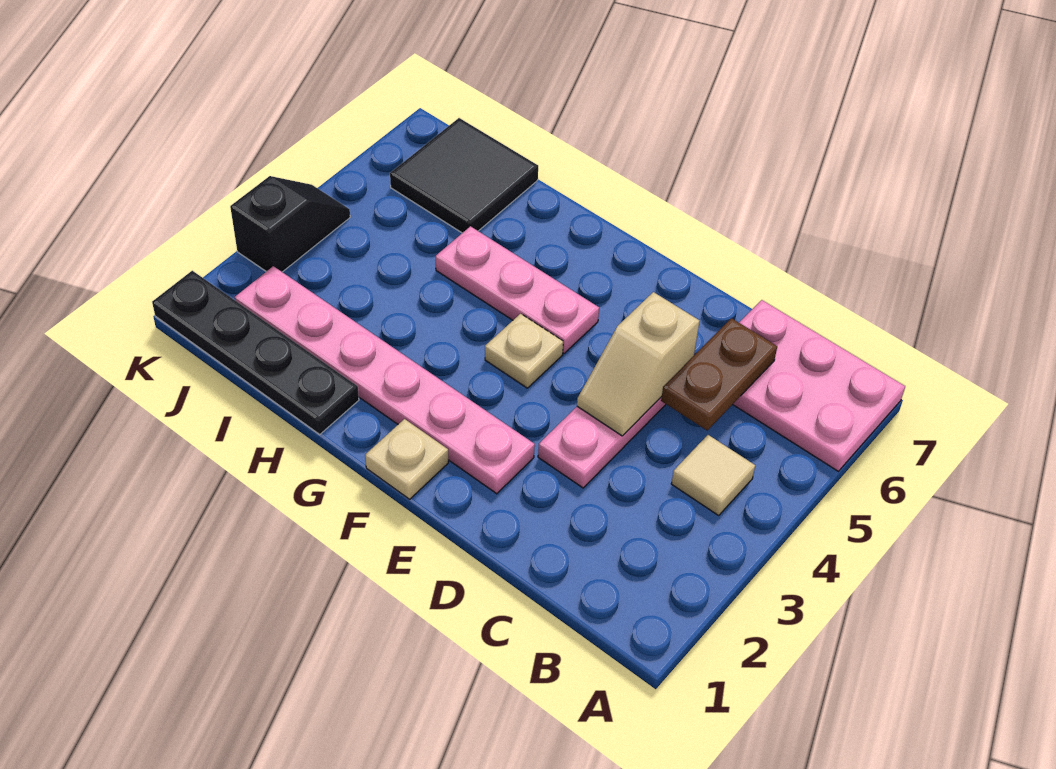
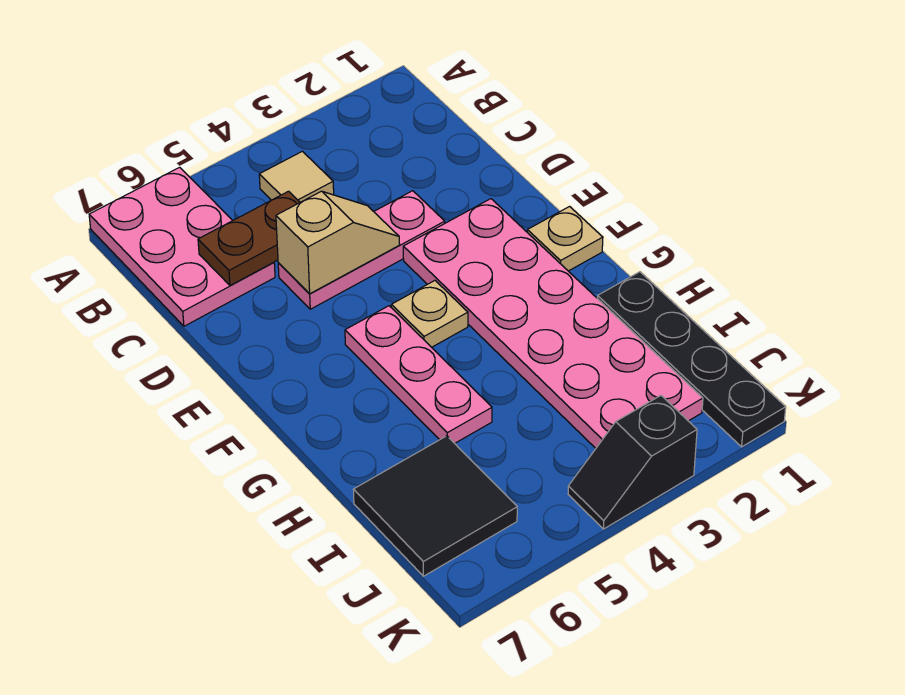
pink plate E2:J2 level 1 -> pink plate E2:J3 level 1

